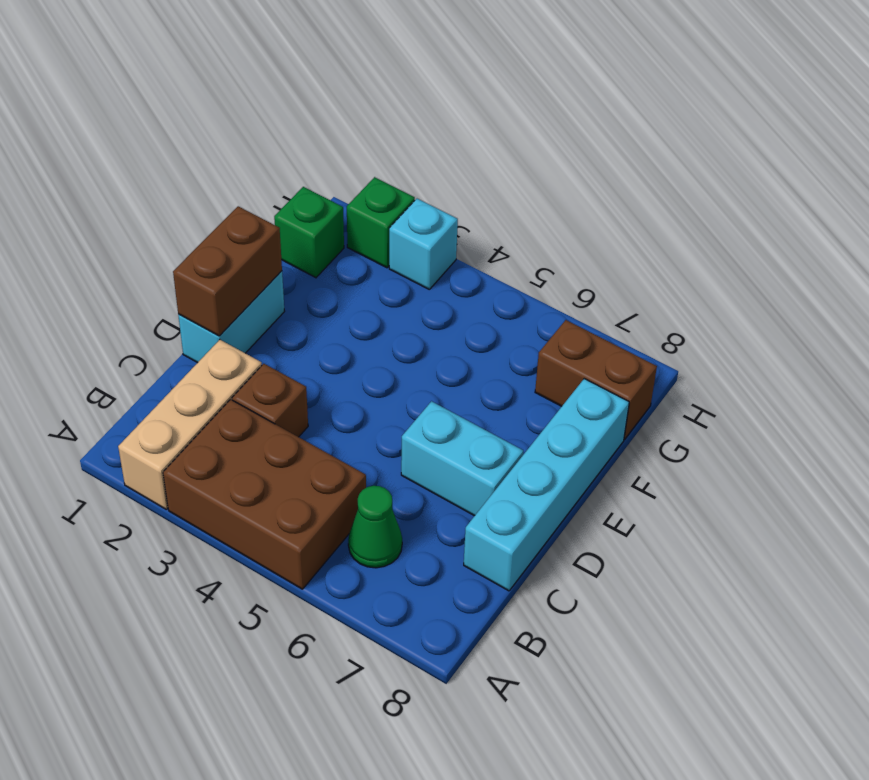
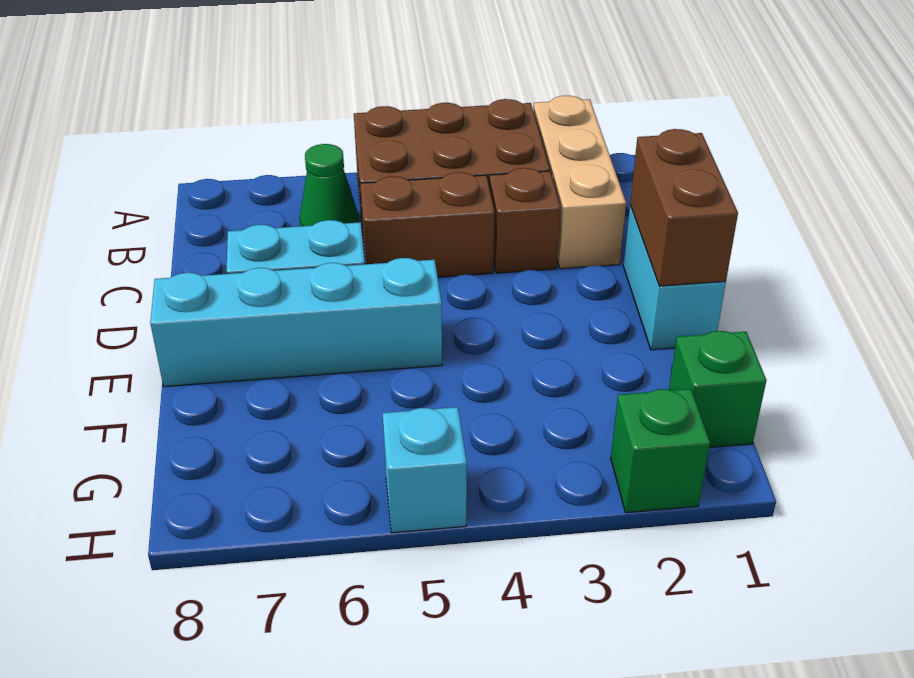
cyan brick C8:F8 level 1 -> cyan brick E5:E8 level 1
brown brick G7:G8 level 1 -> brown brick C4:C5 level 1
cyan brick H3 level 1 -> cyan brick H5 level 1

